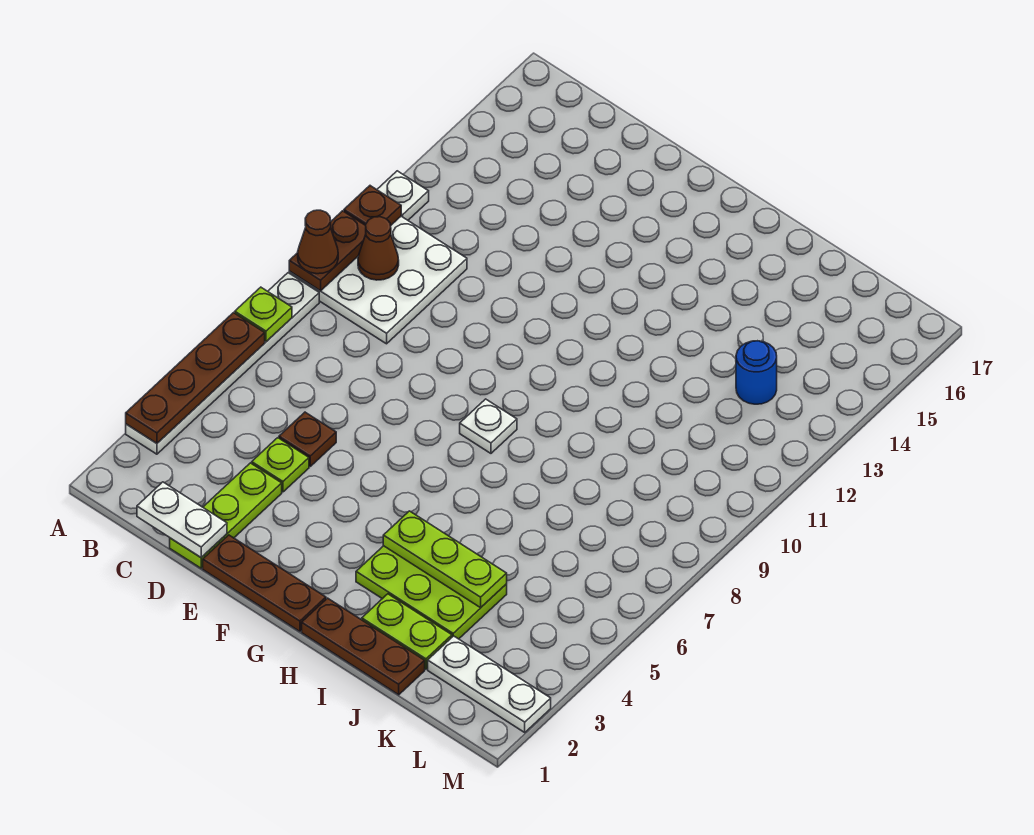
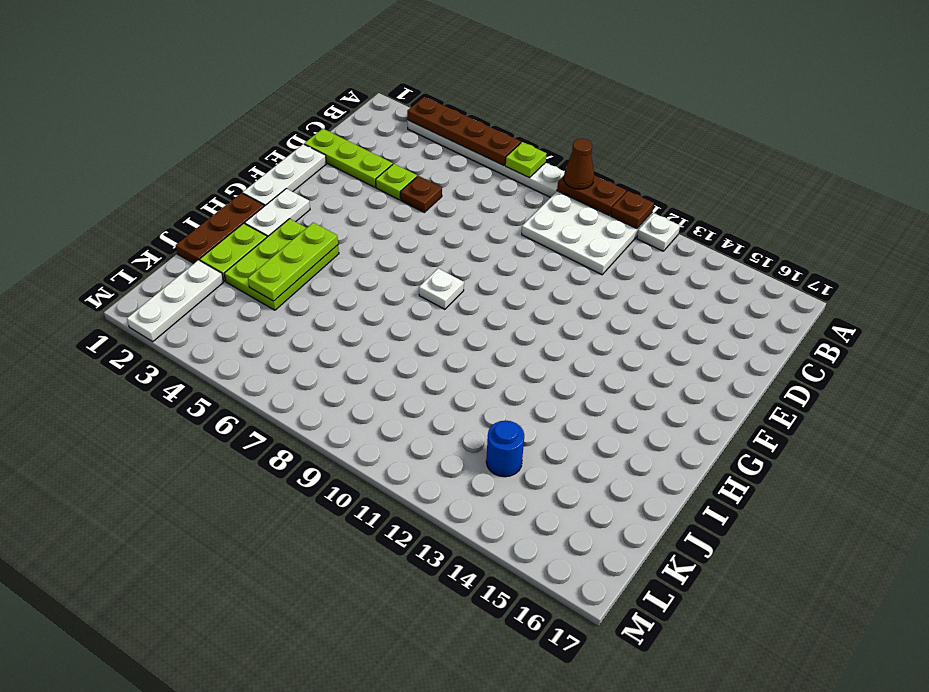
brown cone B10 level 2 -> none
white plate C1:D1 level 2 -> white plate G2:H2 level 1
brown plate E1:G1 level 1 -> white plate E1:G1 level 1

